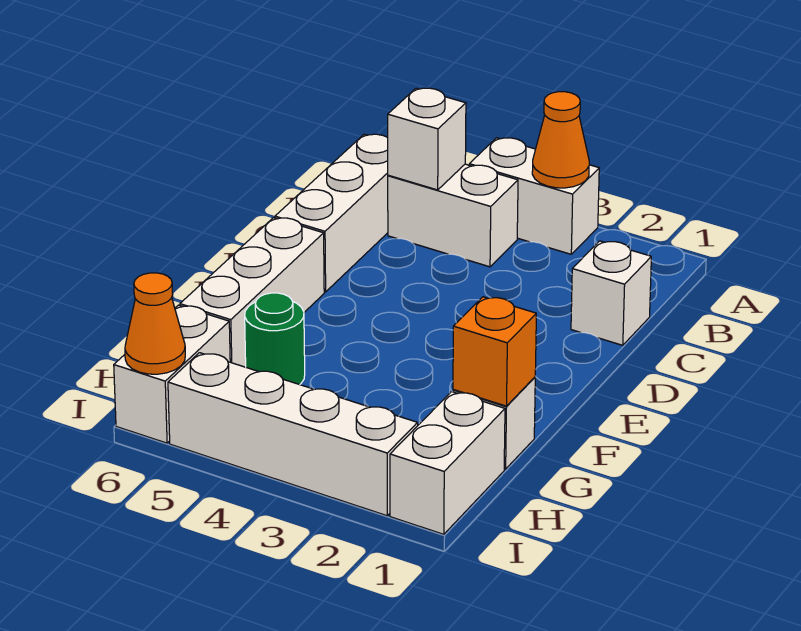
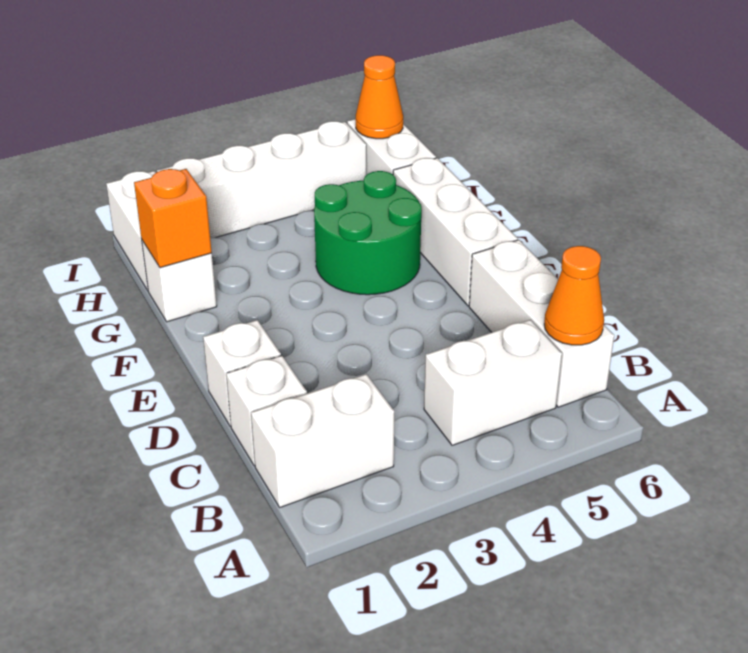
white brick A3:A4 level 1 -> white brick B1:B2 level 1
orange cone A3 level 2 -> orange cone B6 level 2
white brick B5 level 2 -> white brick D1 level 1
green round brick G5 level 1 -> green round brick F4:G5 level 1

